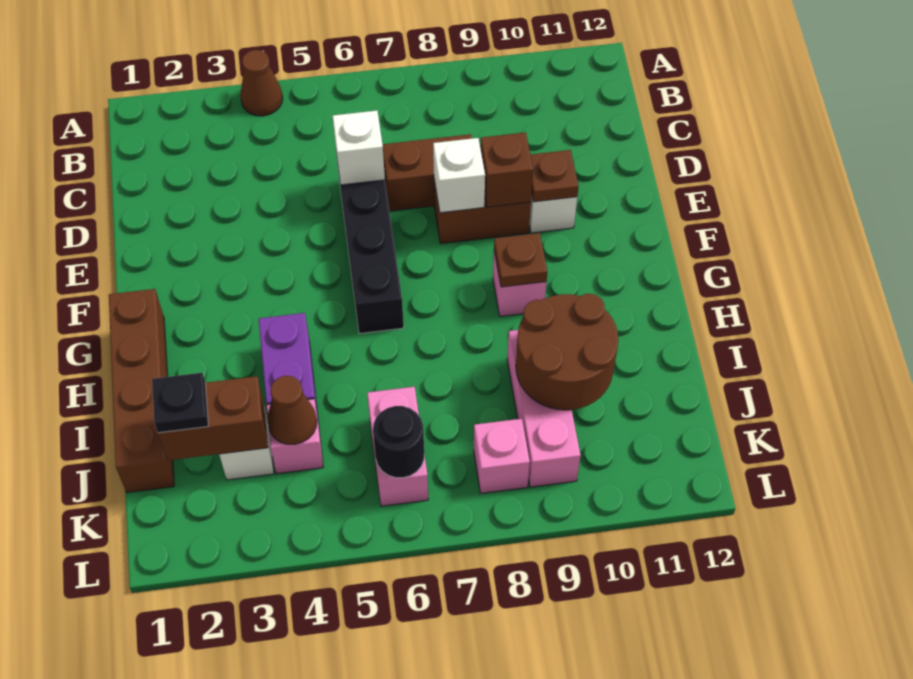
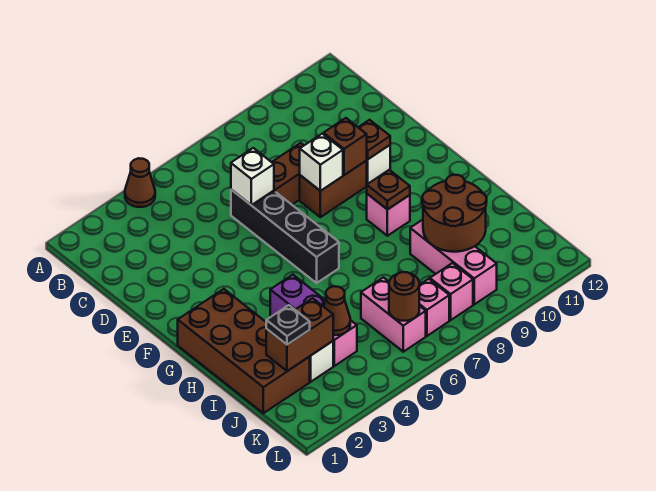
brown brick G1:J1 level 1 -> brown brick G1:J2 level 1
black round brick K6 level 2 -> brown round brick K6 level 2
none -> pink brick K7 level 1

